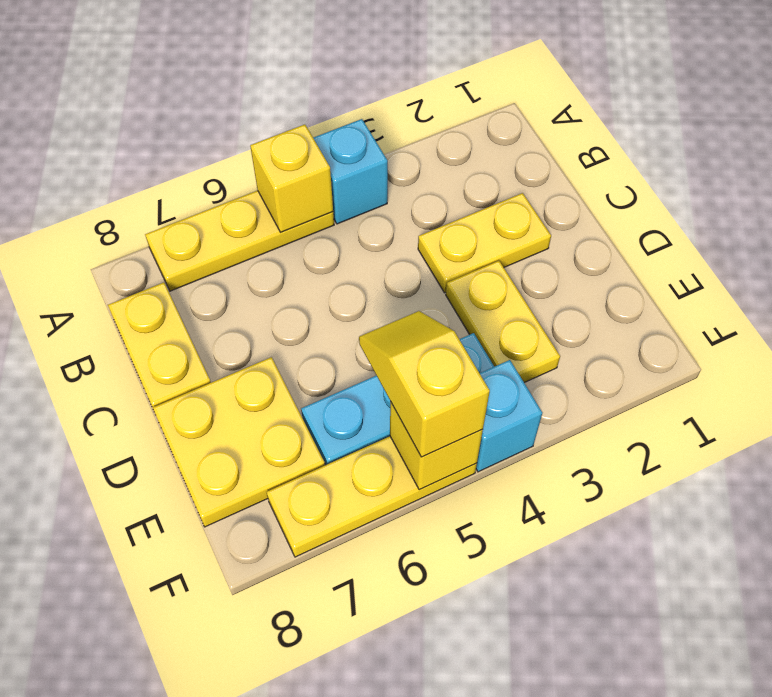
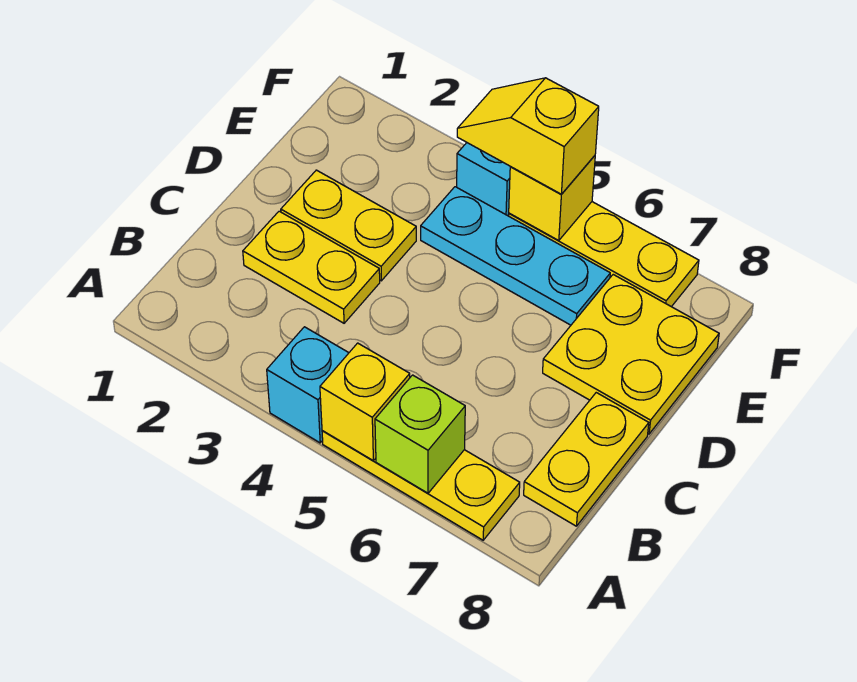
none -> lime brick A6 level 2
yellow plate D3:E3 level 1 -> yellow plate D2:D3 level 1
yellow slope E5:F5 level 3 top F -> yellow slope F4:F5 level 3 top 5

